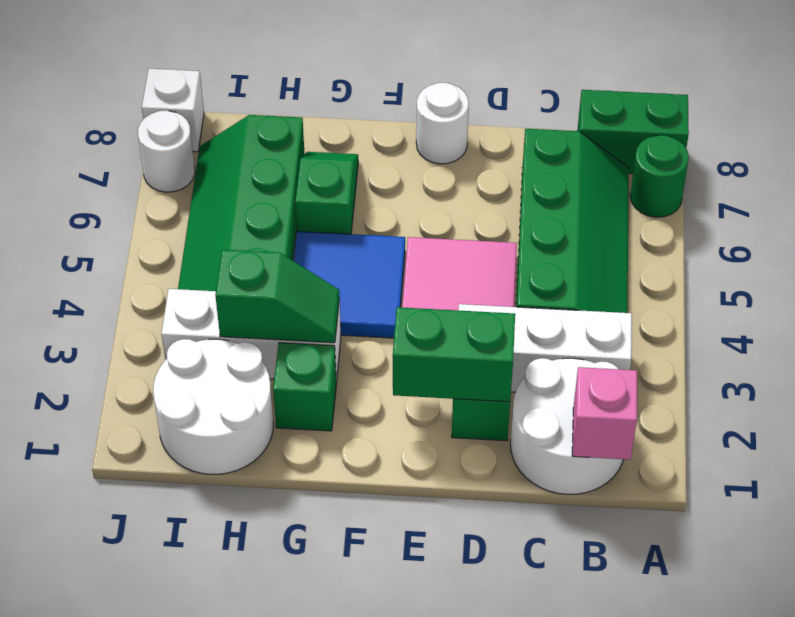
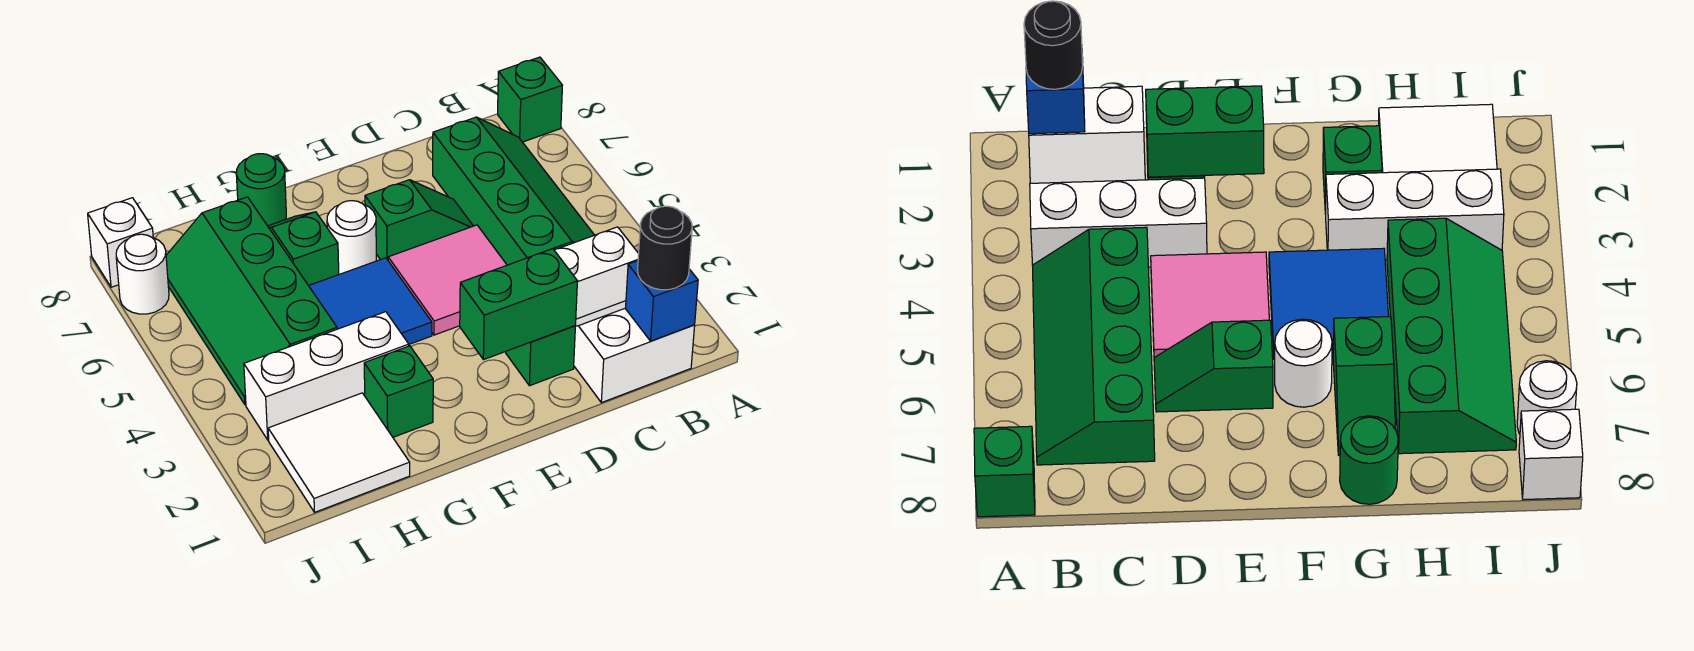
green round brick A7 level 1 -> green round brick G8 level 1
green brick A8:B8 level 1 -> green brick A8 level 1
white round brick B1:C2 level 1 -> white slope B1:C2 level 1 top 1
pink brick B1 level 2 -> blue brick B1 level 2
none -> black round brick B1 level 3
white round brick E8 level 1 -> white round brick F6 level 1
green slope G3:H3 level 2 top H -> green slope D6:E6 level 1 top E
white round brick H1:I2 level 1 -> white tile H1:I2 level 1

